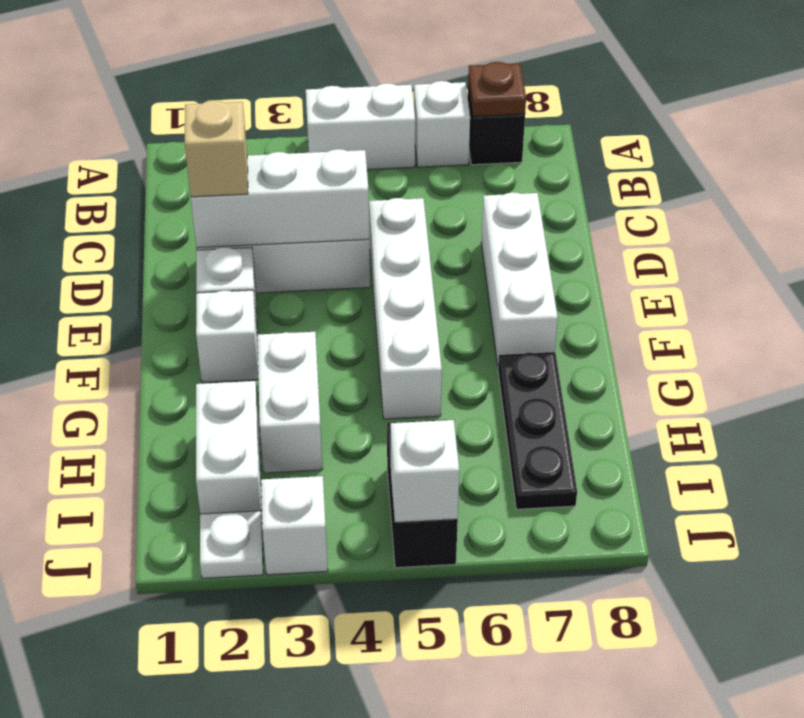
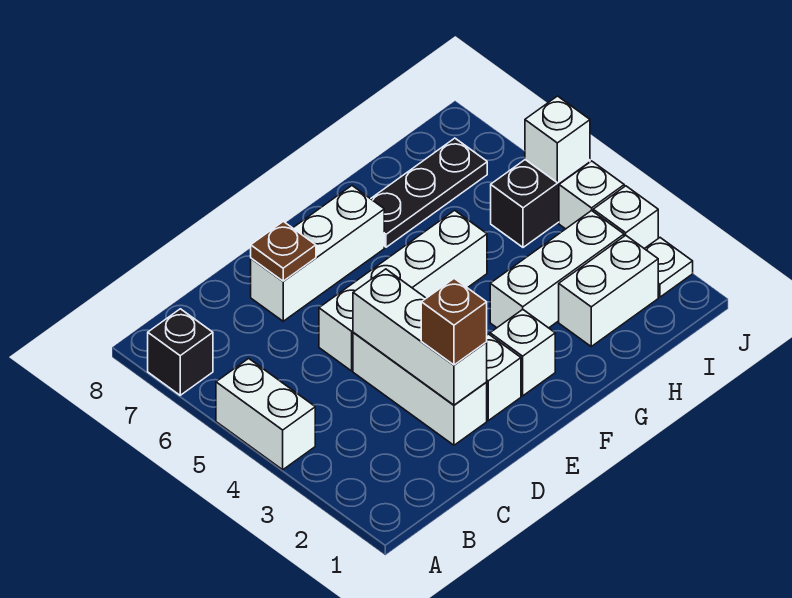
white brick A6 level 1 -> white brick J4 level 1
brown plate A7 level 2 -> brown plate D7 level 2
tan brick D2 level 3 -> brown brick D2 level 3
white brick G3:H3 level 1 -> white brick G3:I3 level 1

